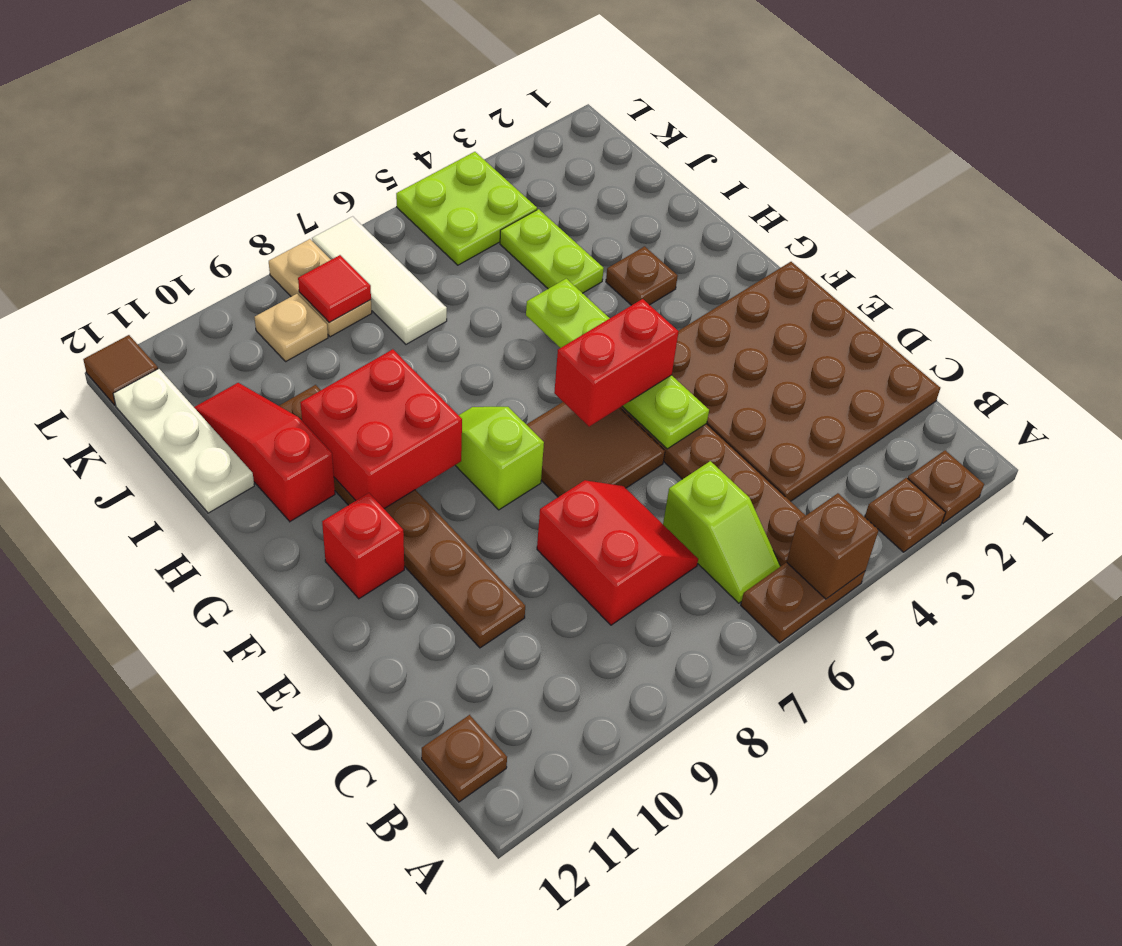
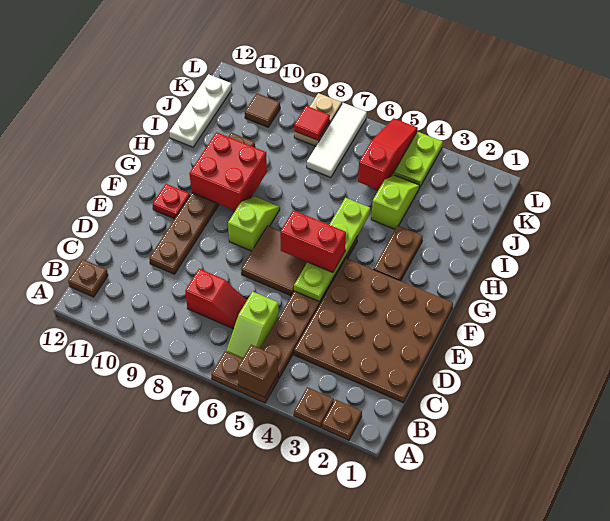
red slope C7:D8 level 1 top 8 -> red slope C7:C8 level 1 top 8
red brick F11 level 1 -> red plate F11 level 1
brown plate H3 level 1 -> brown plate G3:H3 level 1
red slope H11:J11 level 1 top H -> red slope J5:L5 level 2 top J
lime plate I4:J4 level 1 -> lime slope I4:J4 level 1 top I
tan plate K9 level 1 -> none
brown tile L12 level 1 -> brown tile K10 level 1

